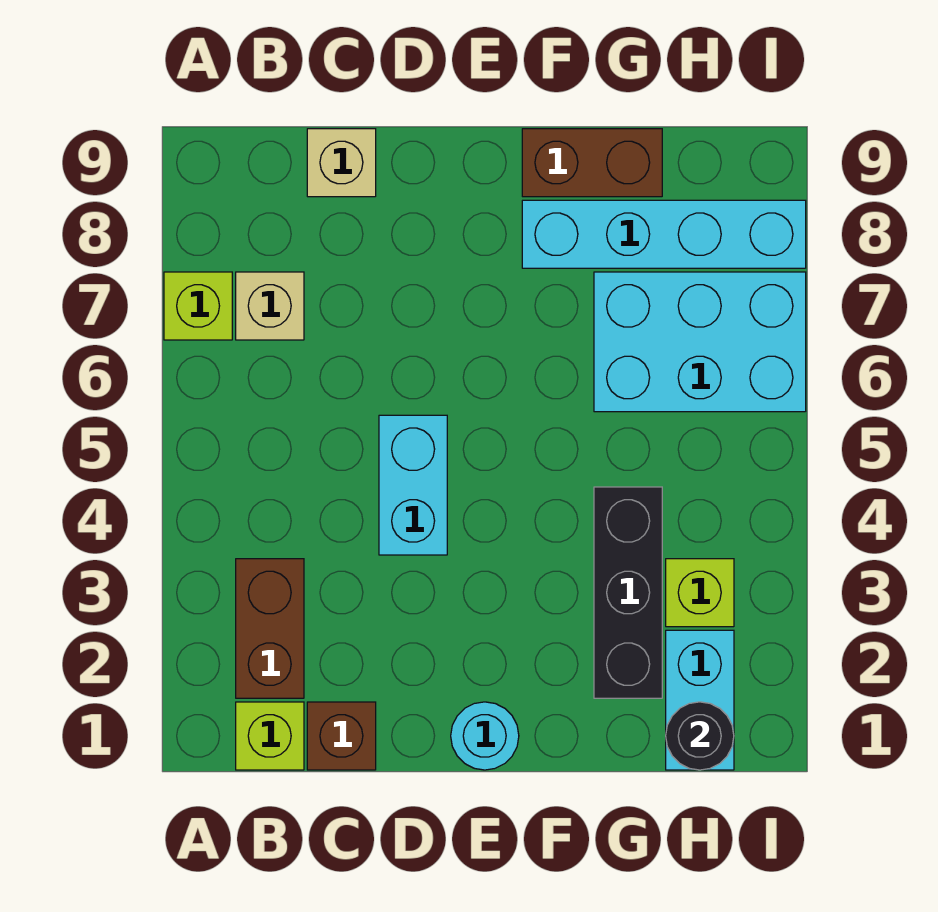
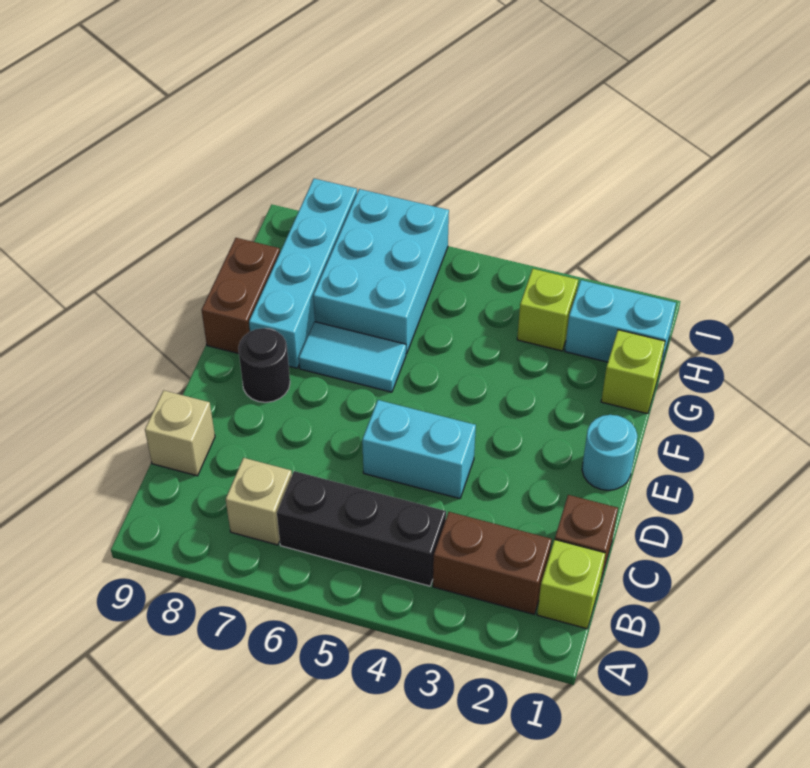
lime brick A7 level 1 -> lime brick G1 level 1
none -> cyan tile F6:F7 level 1
black brick G2:G4 level 1 -> black brick B4:B6 level 1
black round brick H1 level 2 -> black round brick E8 level 1

